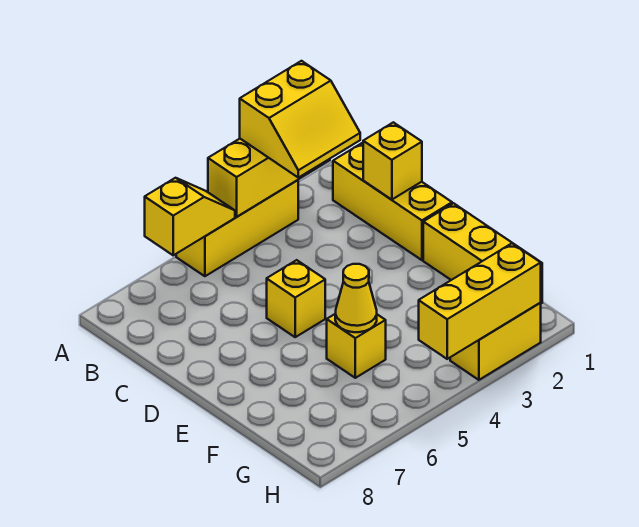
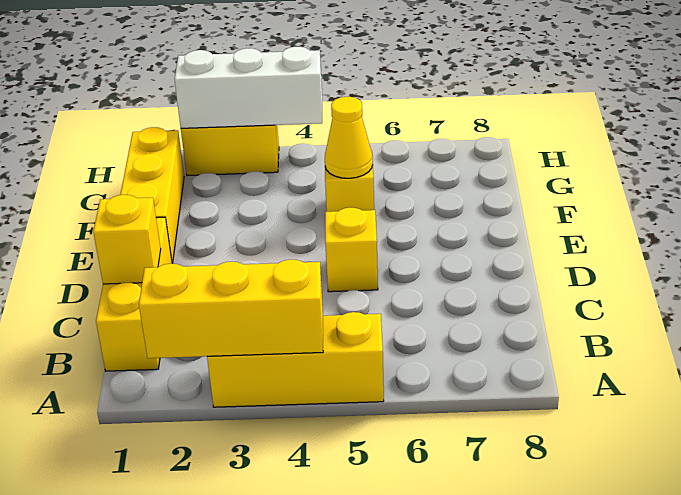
yellow slope A2:B3 level 3 top A -> none
yellow slope A5:A6 level 2 top 6 -> none
yellow brick H2:H4 level 2 -> white brick H2:H4 level 2

